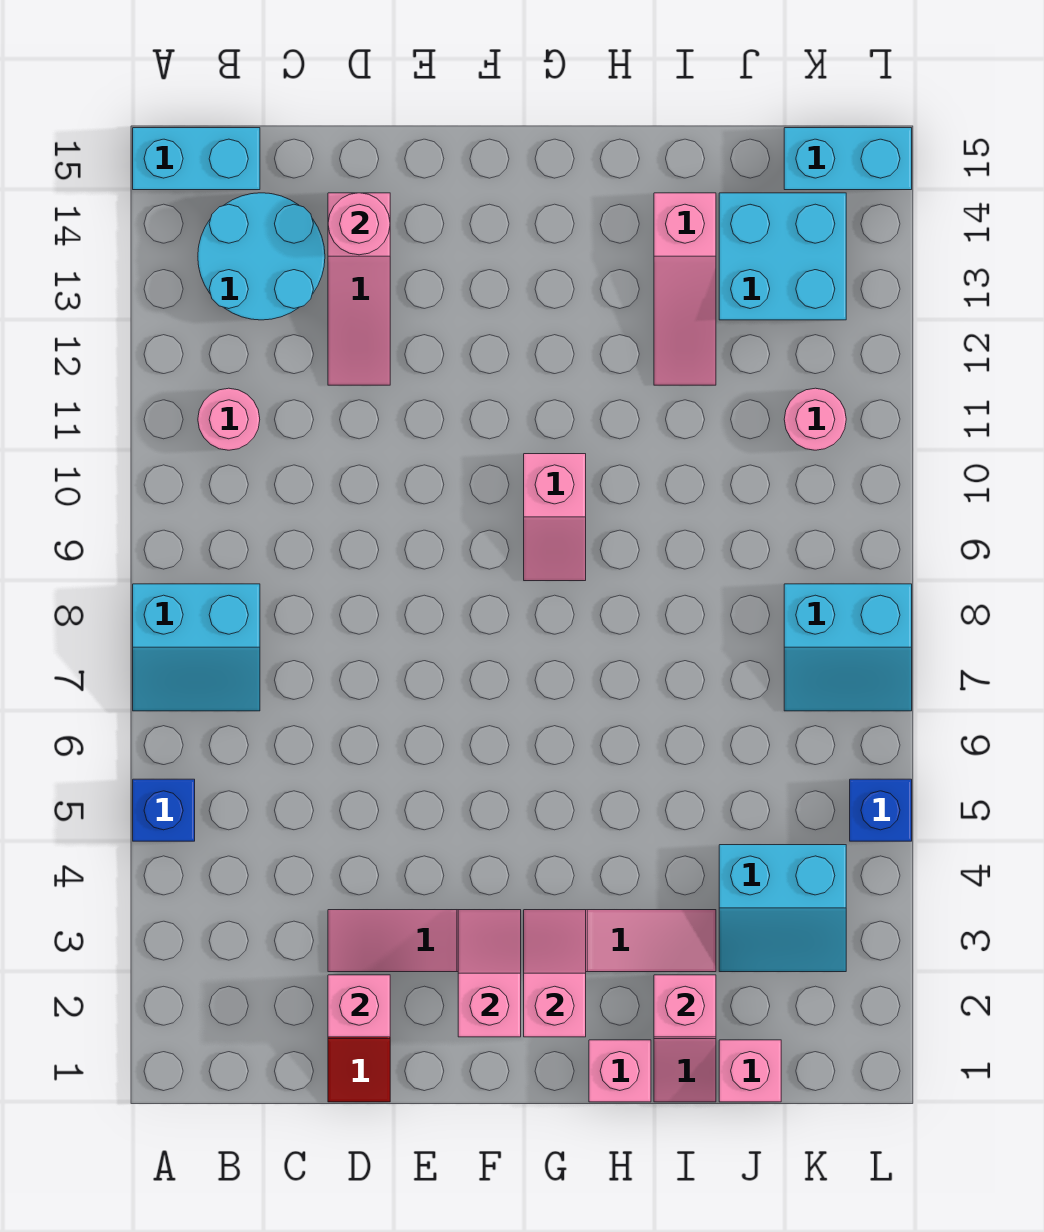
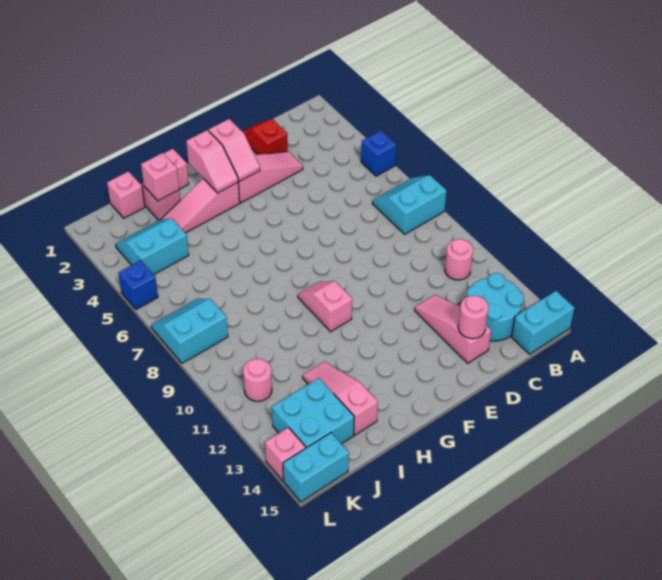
pink brick D2 level 2 -> pink brick L14 level 1

